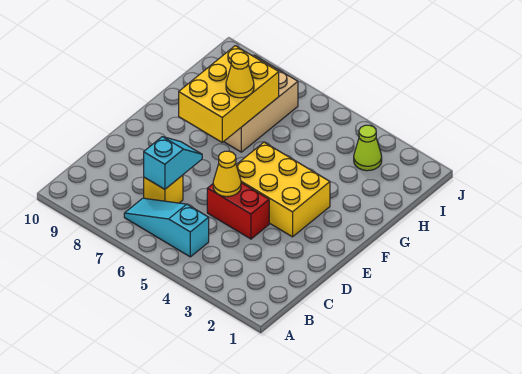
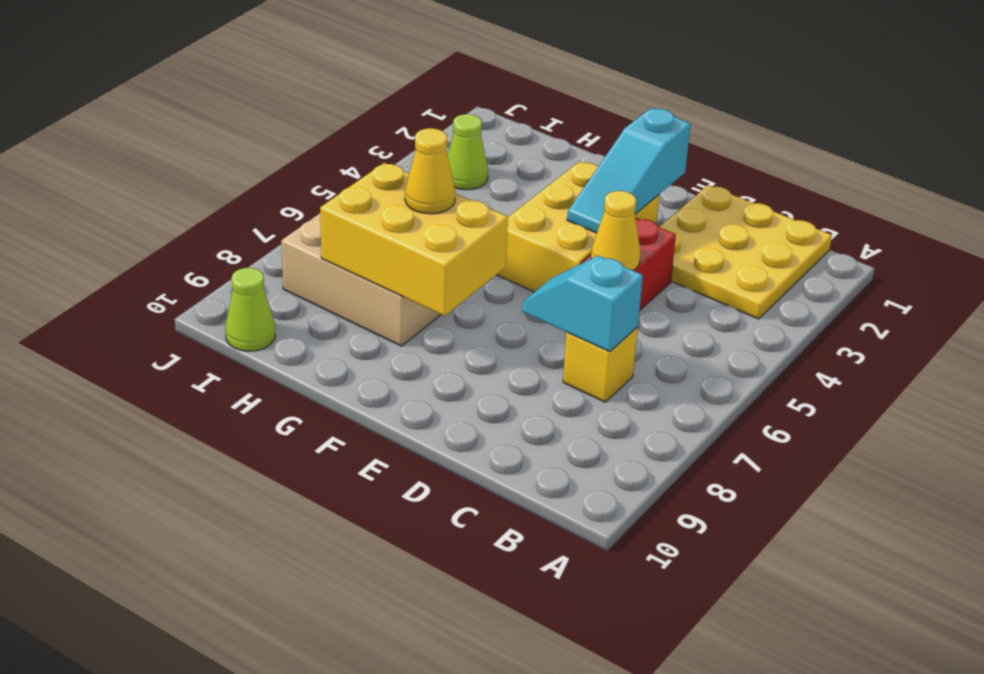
none -> yellow plate B1:D3 level 1
cyan slope B5:B7 level 1 top 5 -> cyan slope E2:E4 level 2 top 2
none -> lime cone I10 level 1

